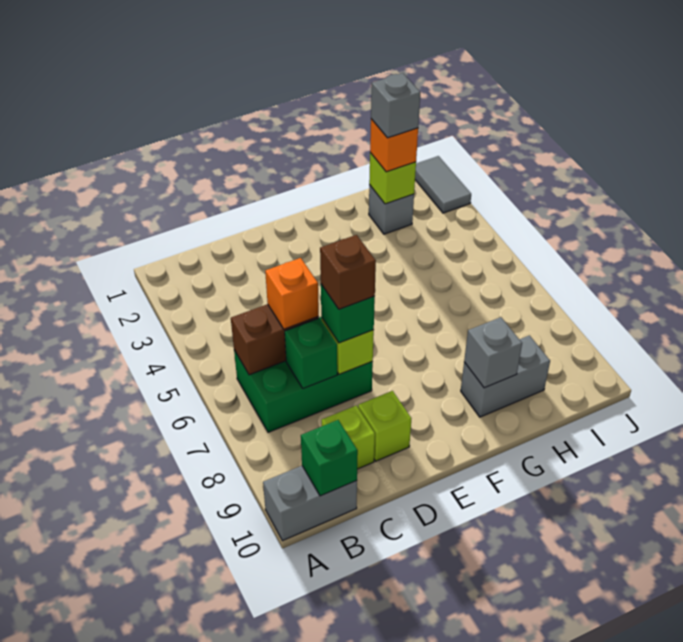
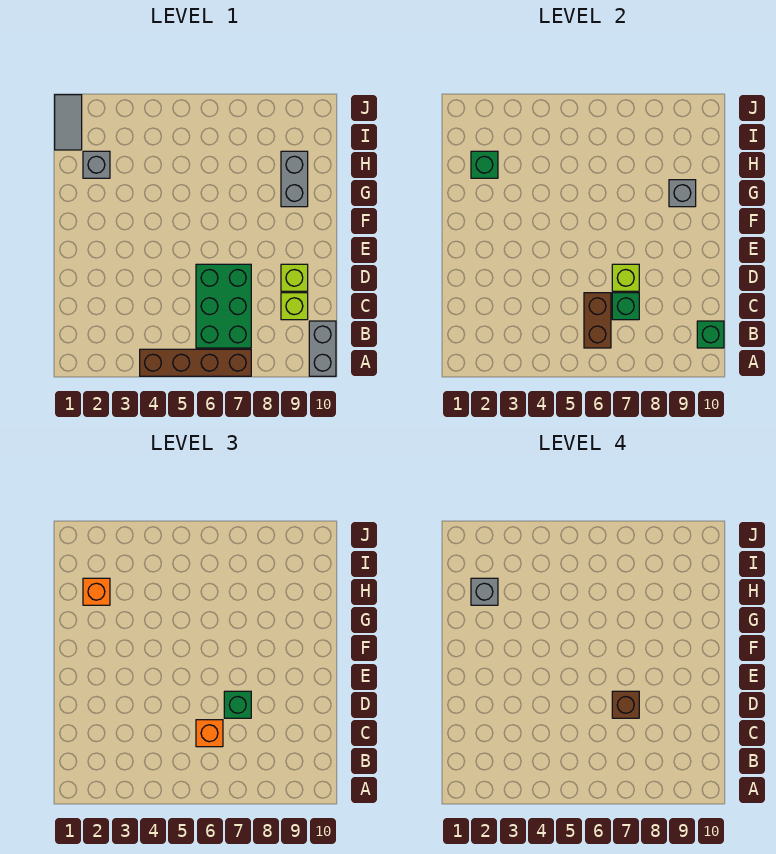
none -> brown brick A4:A7 level 1
lime brick H2 level 2 -> green brick H2 level 2
grey tile J1:J2 level 1 -> grey tile I1:J1 level 1

